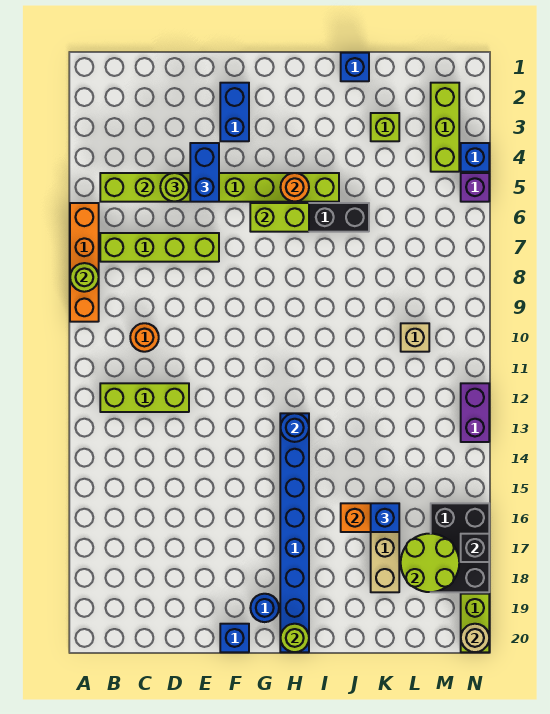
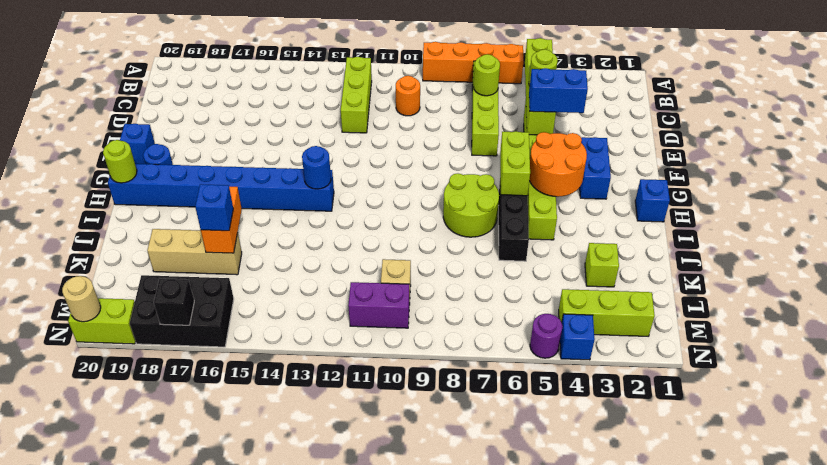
lime round brick A8 level 2 -> lime round brick C7 level 2
blue brick F2:F3 level 1 -> blue brick F3:G3 level 1
orange round brick H5 level 2 -> orange round brick G4:H5 level 2
blue brick J1 level 1 -> blue brick H1 level 1
lime round brick L17:M18 level 2 -> lime round brick H7:I8 level 1
purple brick N5 level 1 -> purple round brick N5 level 1
purple brick N12:N13 level 1 -> purple brick M10:M11 level 1

